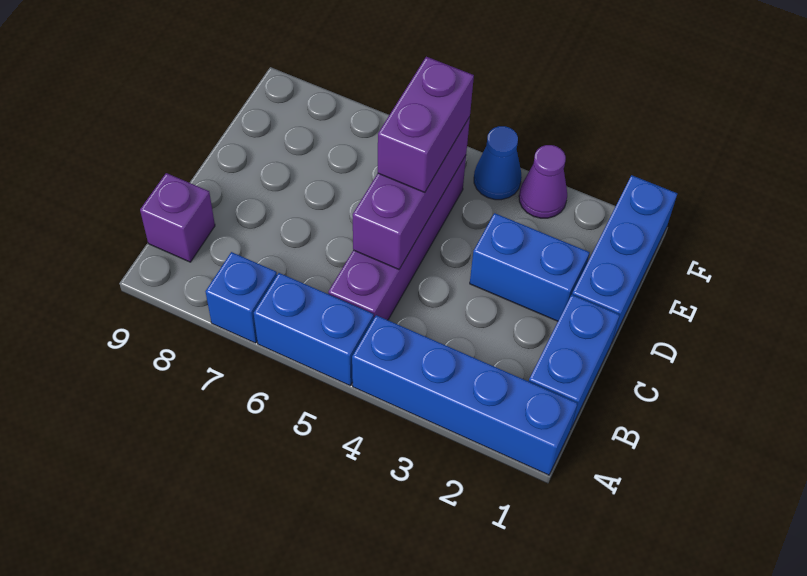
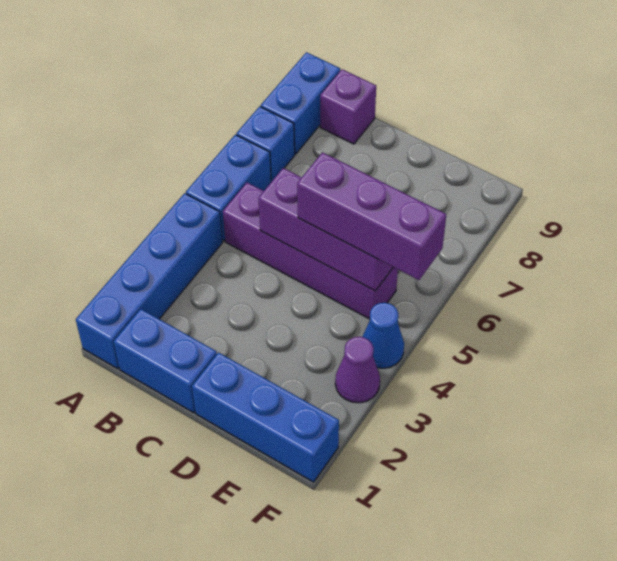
blue brick D2:D3 level 1 -> blue brick A8:A9 level 1
purple brick D5:E5 level 3 -> purple brick D5:F5 level 3

